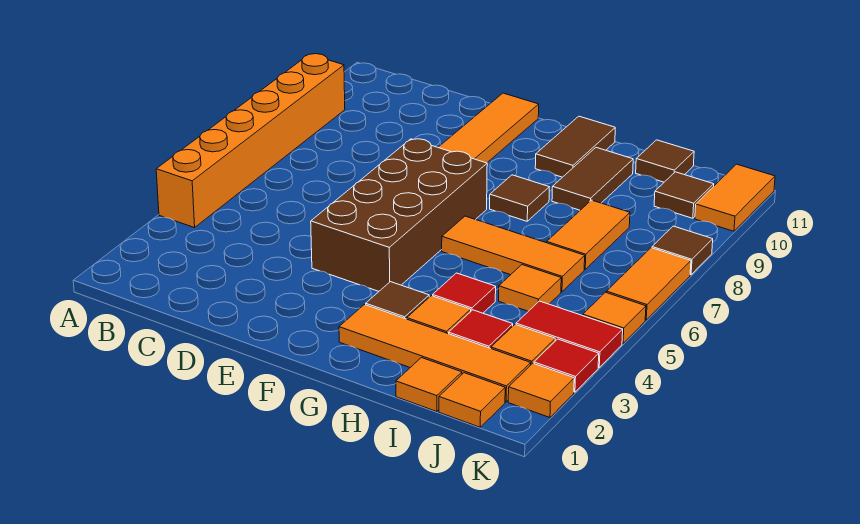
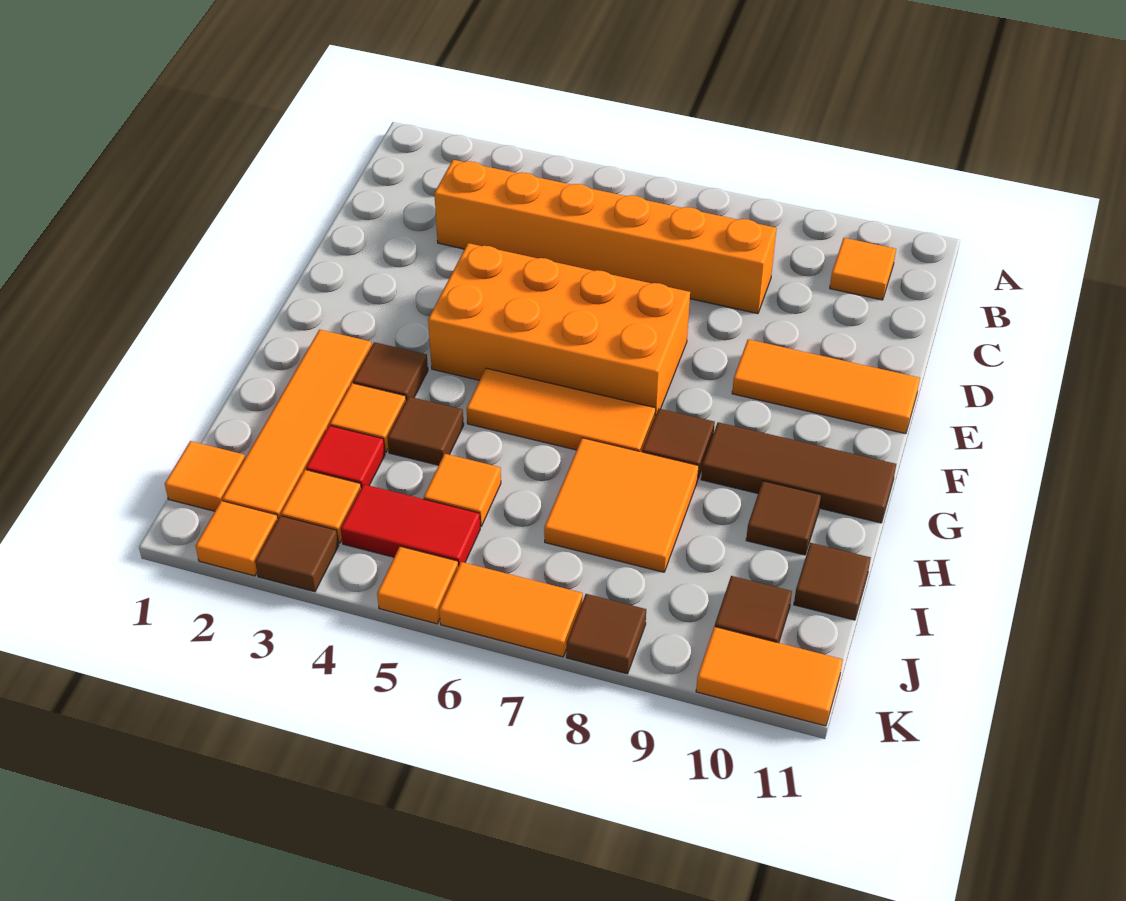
orange brick A4:A9 level 1 -> orange brick C3:C8 level 1
brown brick E4:F7 level 1 -> orange brick E4:F7 level 1
orange tile G6:I6 level 1 -> orange tile G5:G7 level 1
brown tile G10:G11 level 1 -> brown tile G9:G11 level 1
red tile H4 level 1 -> brown tile H4 level 1
brown tile H9:H10 level 1 -> brown tile H10 level 1
orange tile I1 level 1 -> orange tile B10 level 1
orange tile I7:I8 level 1 -> orange tile H7:I8 level 1
red tile J4:K4 level 1 -> red tile J4:J5 level 1
red tile K3 level 1 -> brown tile K3 level 1

